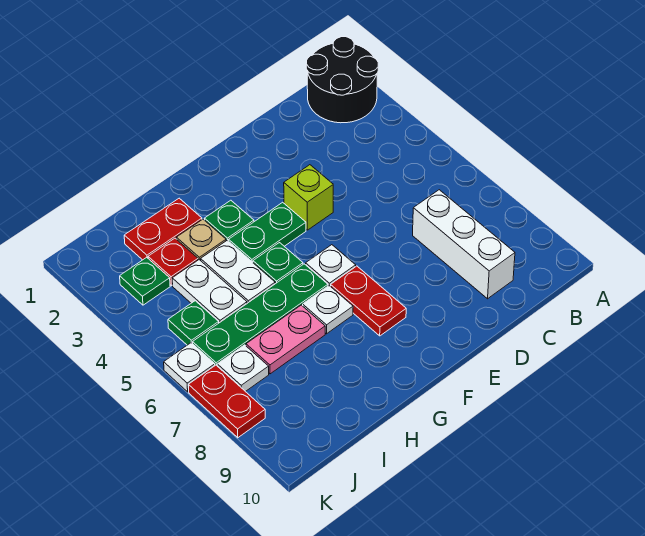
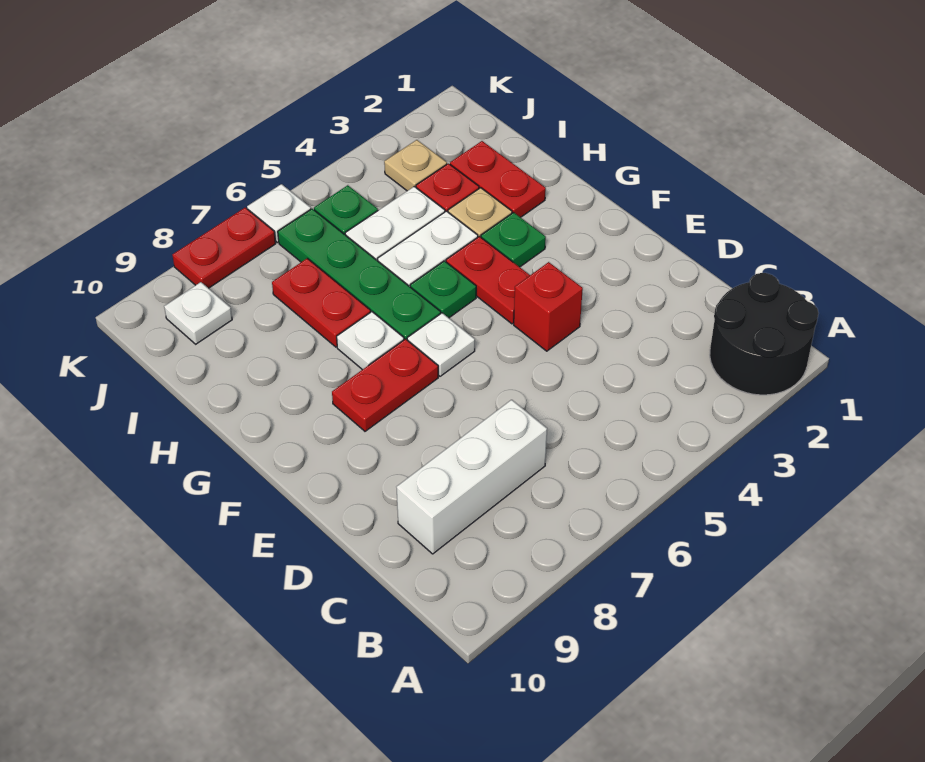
lime brick E4 level 1 -> red brick E4 level 1
green plate F4:G4 level 1 -> red plate F4:G4 level 1
pink plate H7:I7 level 1 -> red plate H7:I7 level 1
green plate J3 level 1 -> tan plate J3 level 1
white plate J7 level 1 -> white plate J9 level 1

